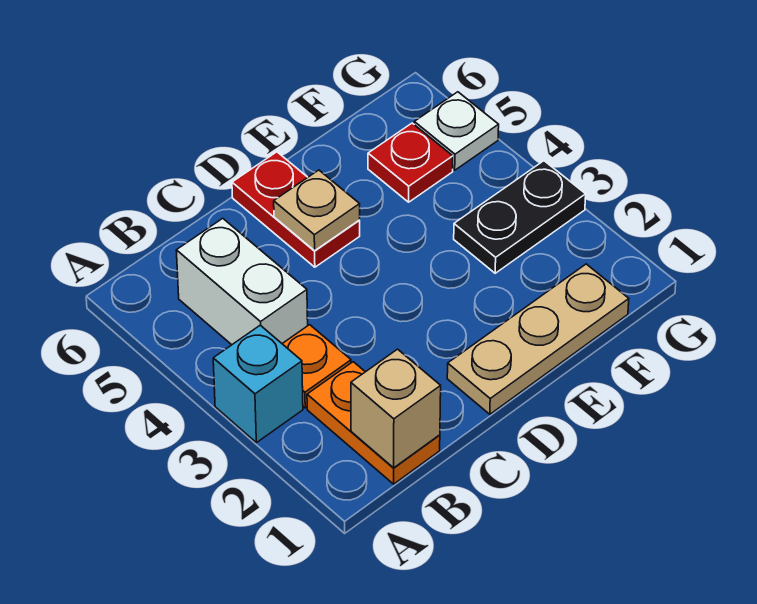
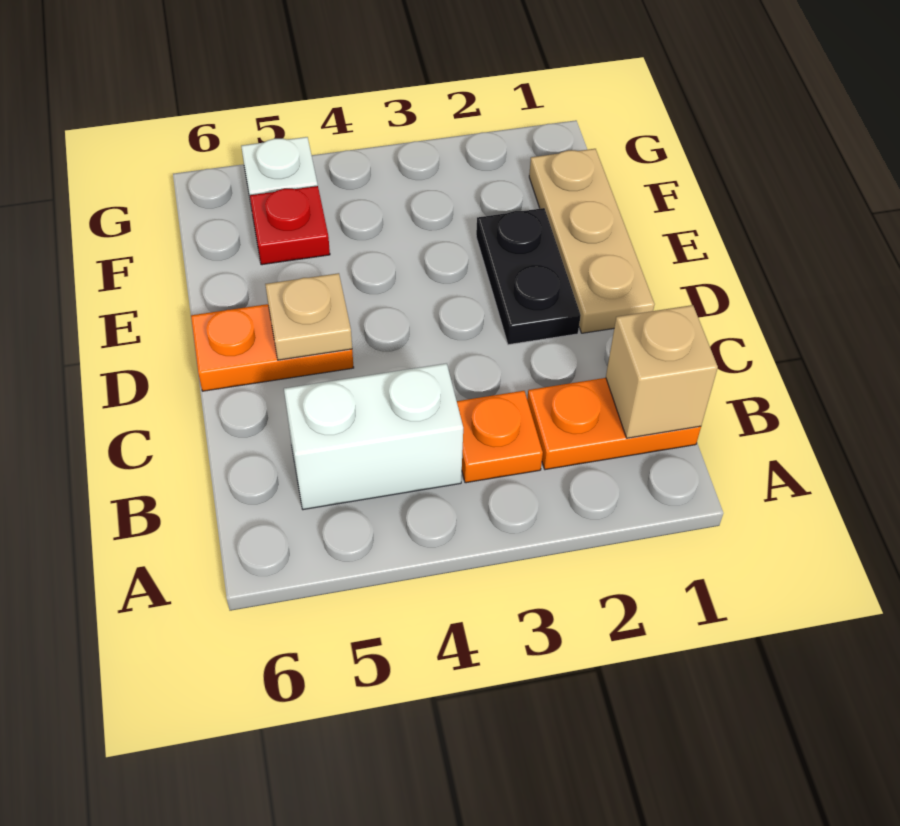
cyan brick A3 level 1 -> none
red plate D5:D6 level 1 -> orange plate D5:D6 level 1
black plate F3:G3 level 1 -> black plate D2:E2 level 1

